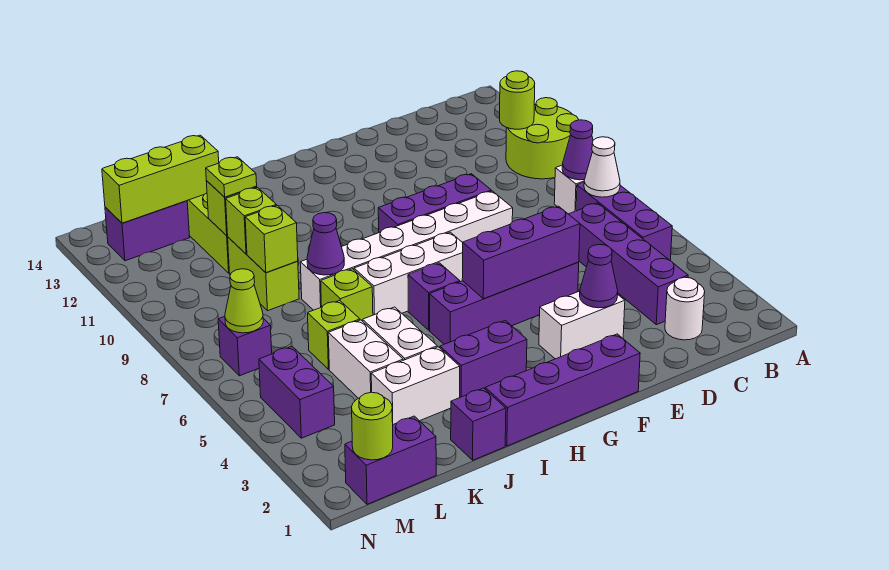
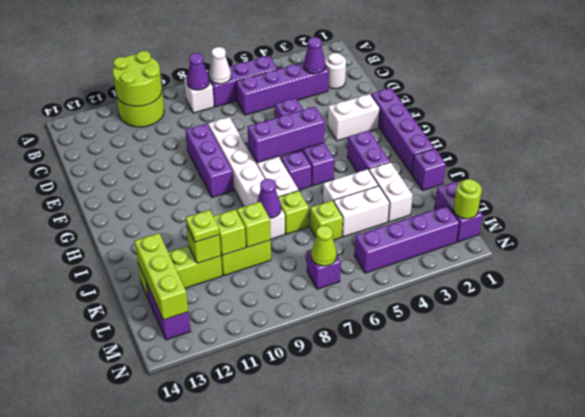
lime round brick B11 level 2 -> lime round brick A10:B11 level 2
white brick E3:F3 level 1 -> white brick F2:F3 level 1
purple cone E3 level 2 -> purple cone C3 level 2
purple brick E5:G5 level 2 -> purple brick G5:G7 level 2
purple brick M4:M5 level 1 -> purple brick M2:M5 level 1

